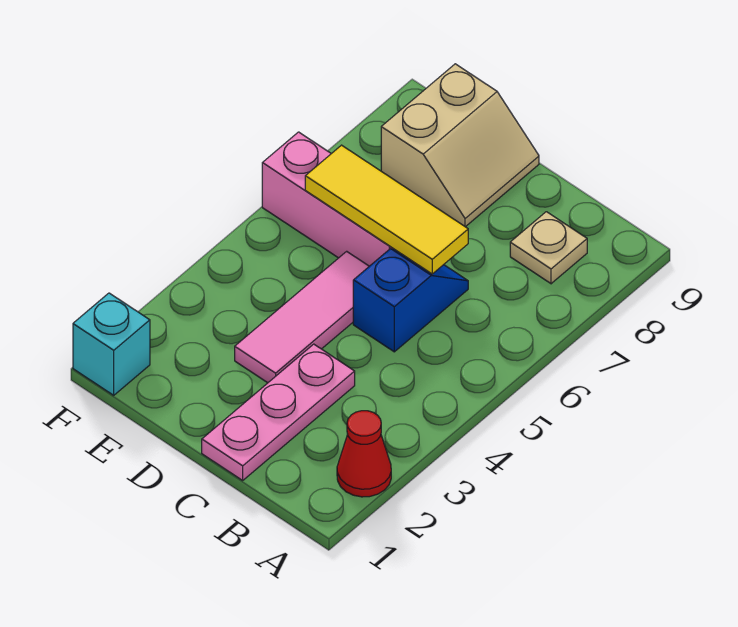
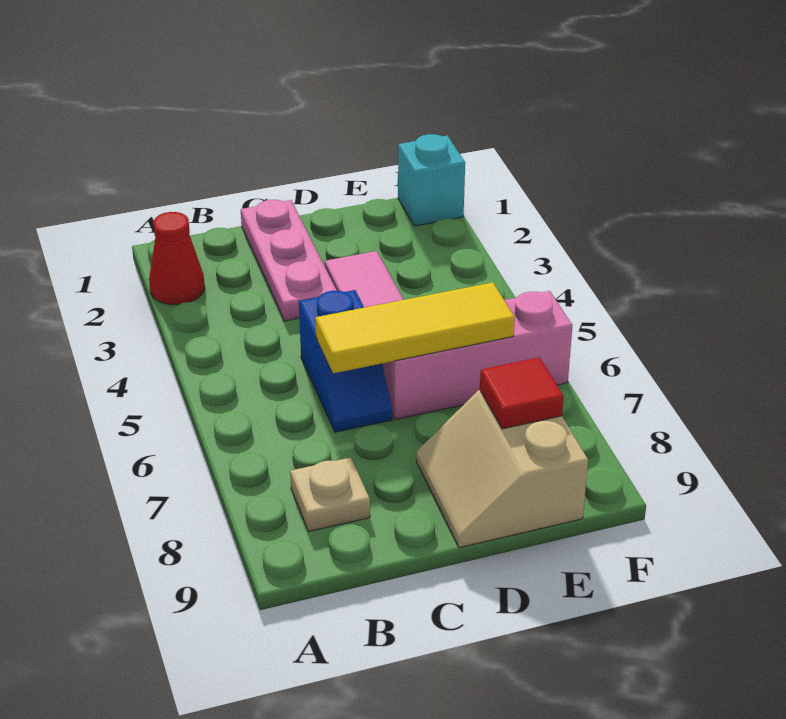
none -> red tile E8 level 2

